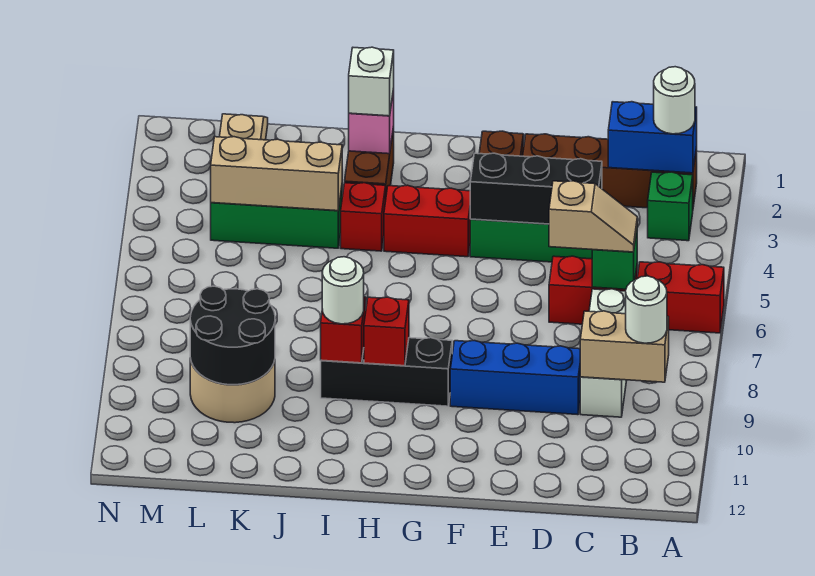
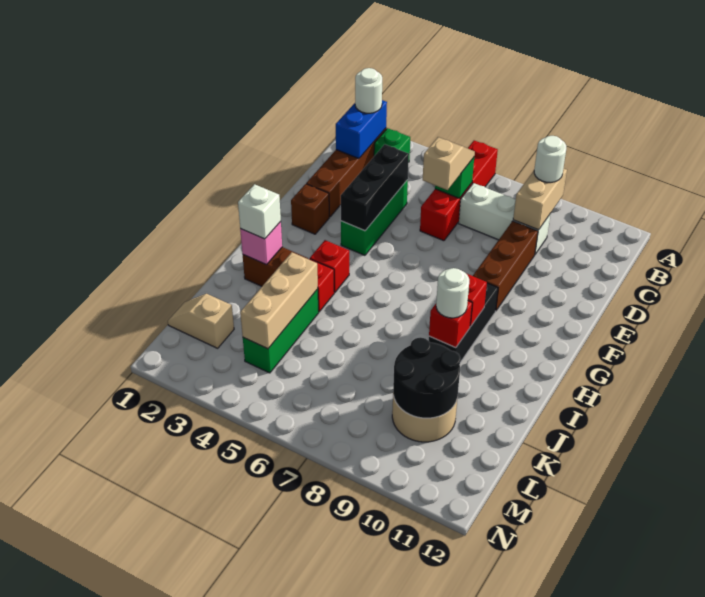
blue brick D9:F9 level 1 -> brown brick D9:F9 level 1
red brick G4:H4 level 1 -> red brick H4 level 1

